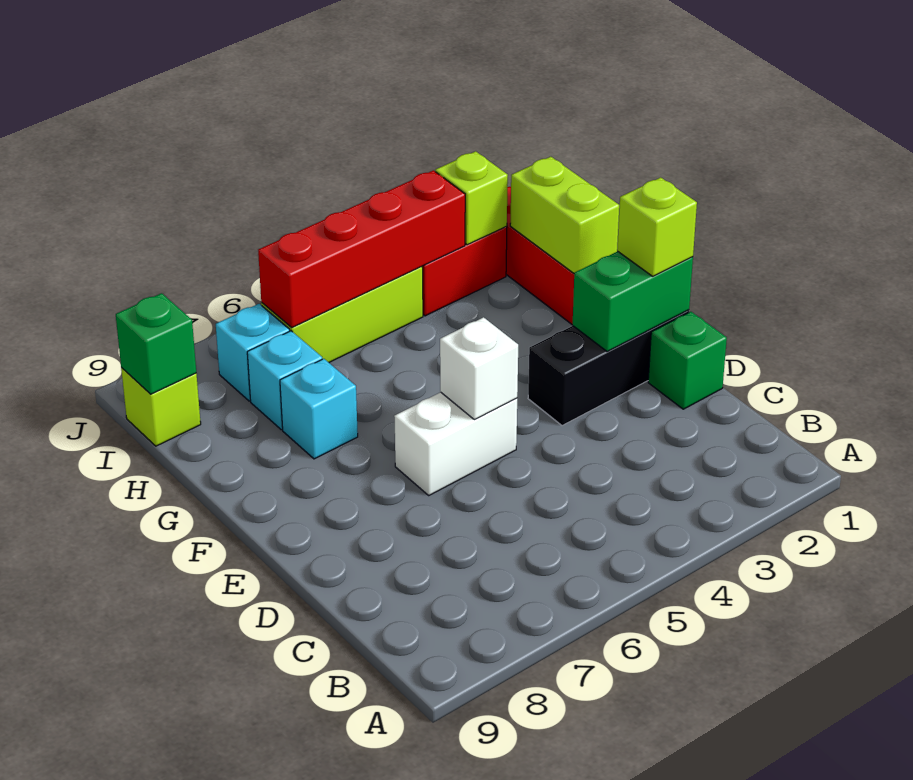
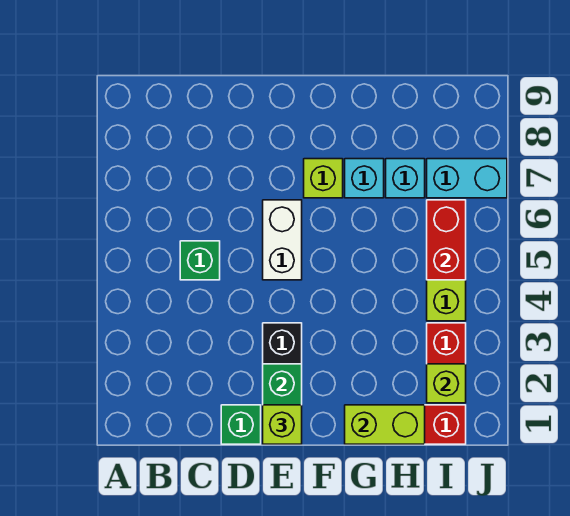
white brick E5 level 2 -> none
red brick I3:I6 level 2 -> red brick I5:I6 level 2
cyan brick I7 level 1 -> cyan brick I7:J7 level 1
lime brick I9 level 1 -> lime brick F7 level 1
green brick I9 level 2 -> green brick C5 level 1

